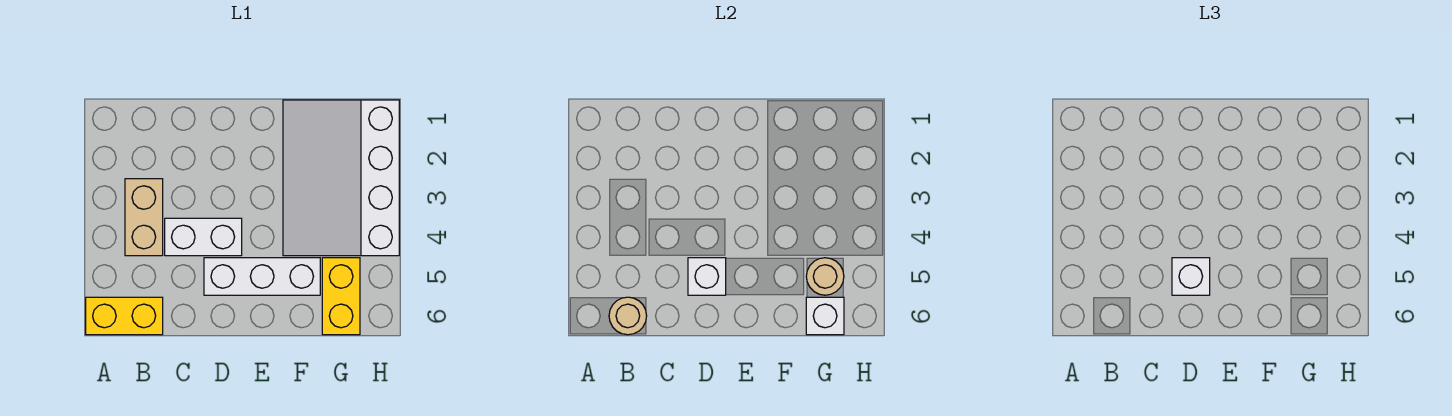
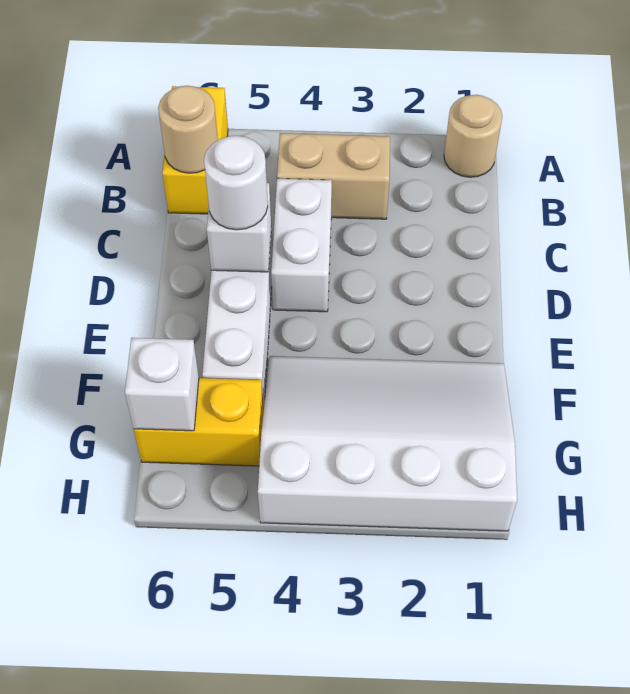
white brick D5 level 3 -> white round brick D5 level 3
tan round brick G5 level 2 -> tan round brick A1 level 1

